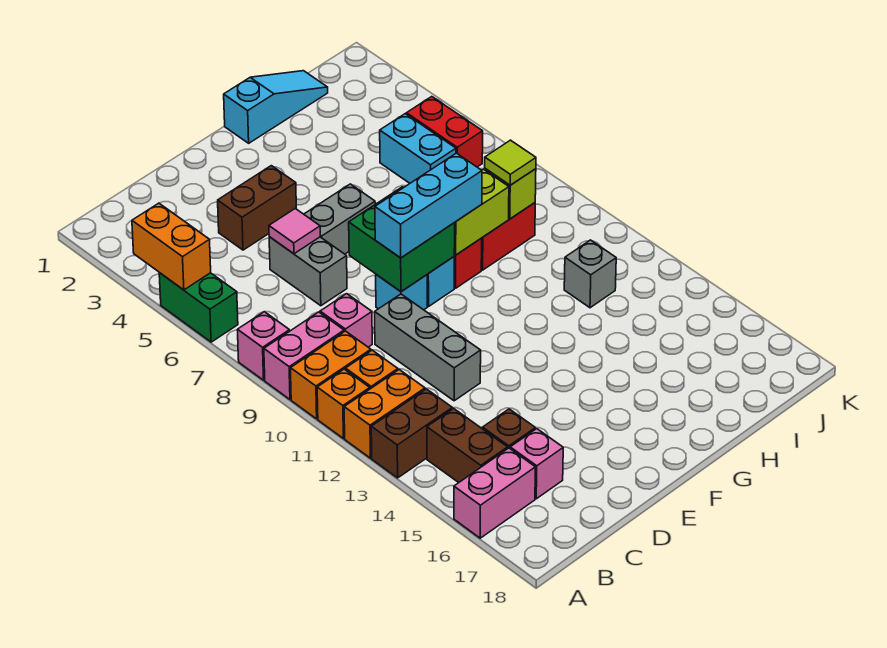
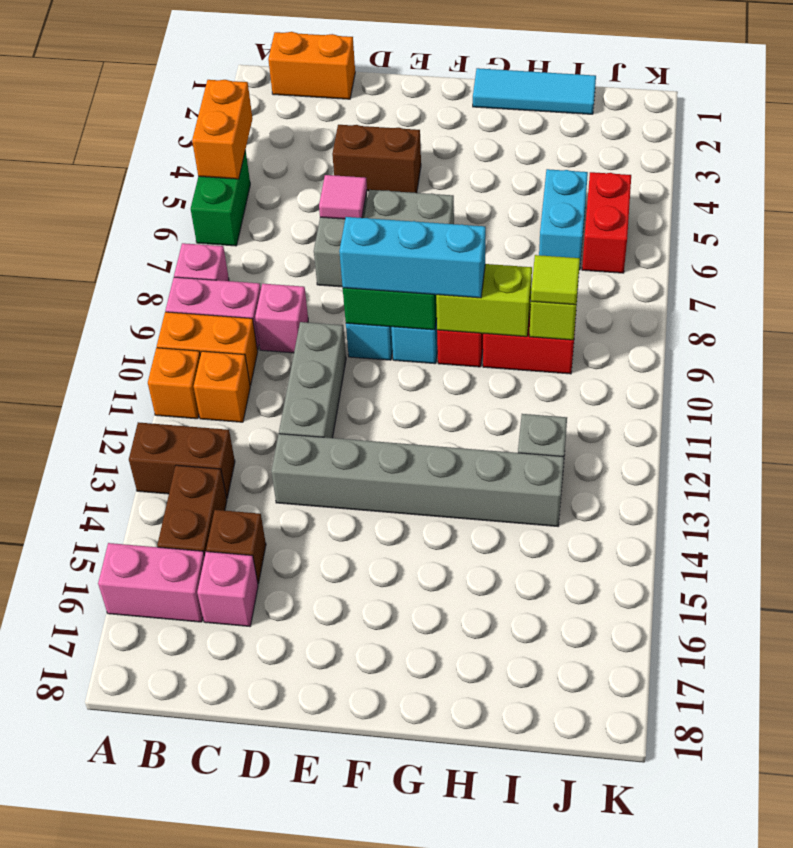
orange brick A12:B12 level 1 -> orange brick B1:C1 level 1
none -> grey brick D13:I13 level 1
cyan slope G1:I1 level 1 top G -> cyan tile G1:I1 level 1

